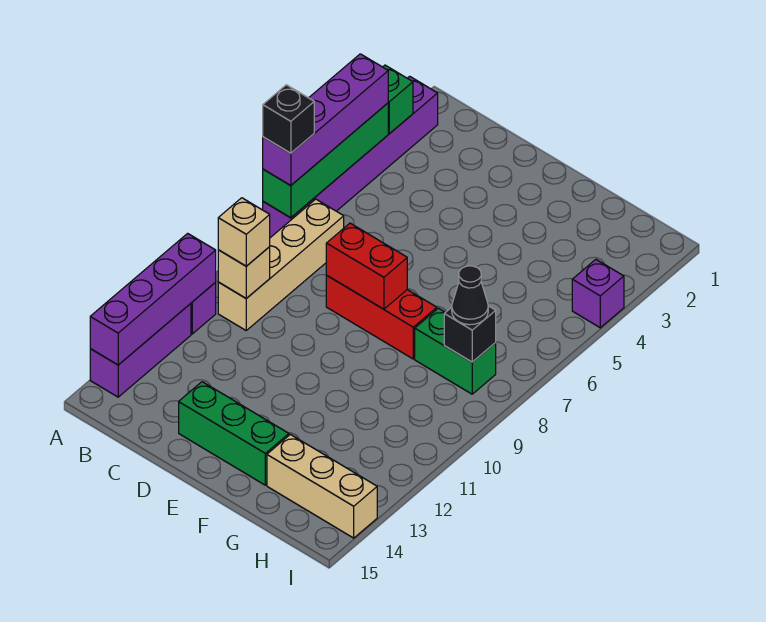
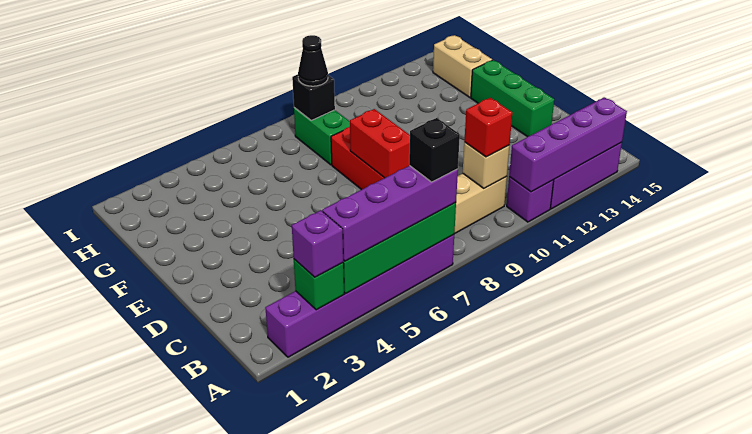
tan brick B10 level 3 -> red brick B10 level 3
tan brick G14:I14 level 1 -> tan brick G14:H14 level 1
purple brick I4 level 1 -> purple brick A3 level 3

